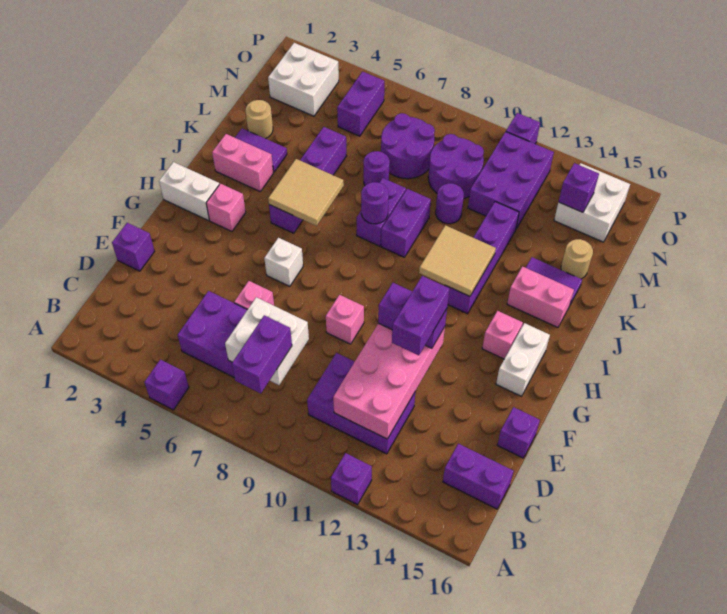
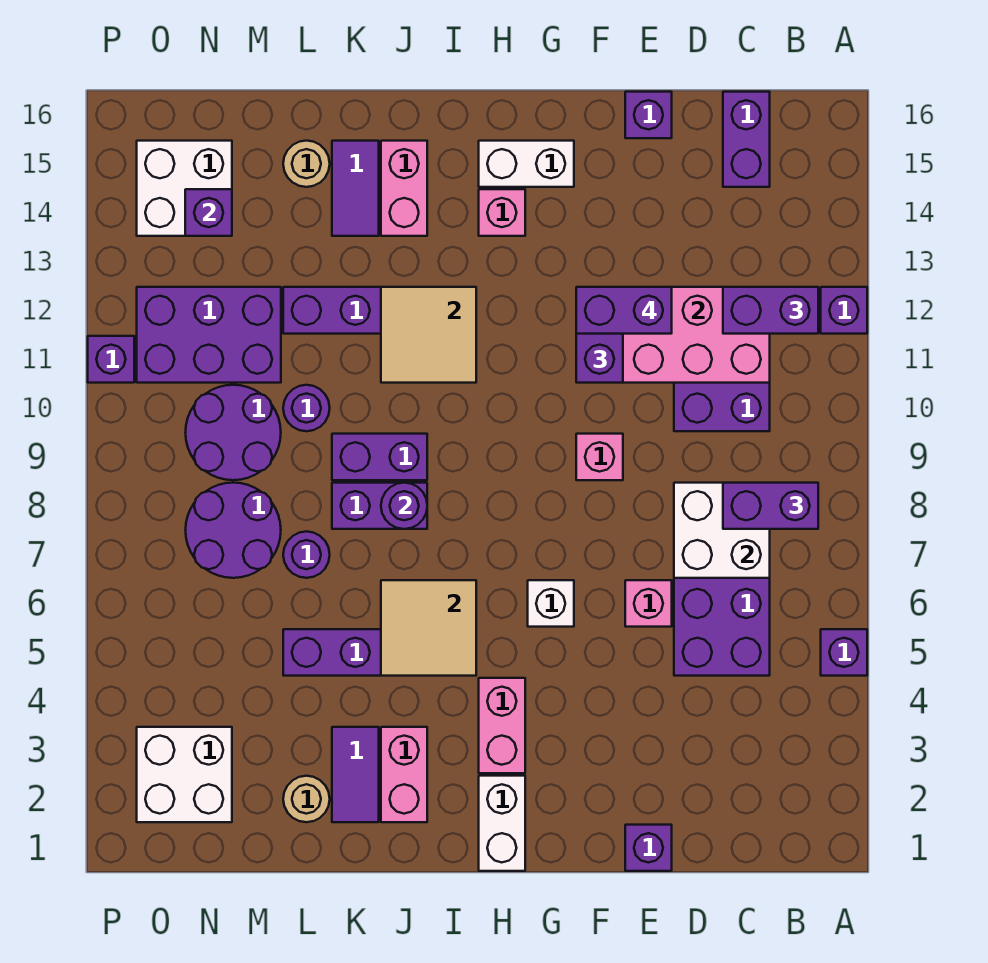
pink brick H3 level 1 -> pink brick H3:H4 level 1
purple brick N5:O5 level 1 -> purple brick B12:C12 level 3

